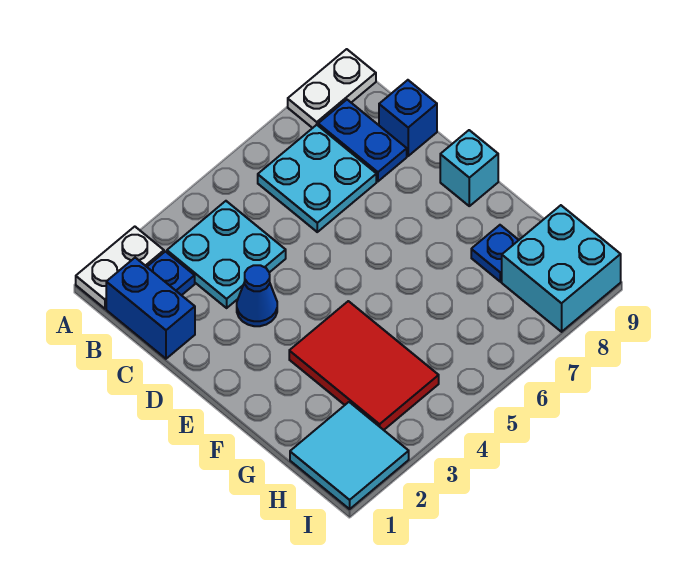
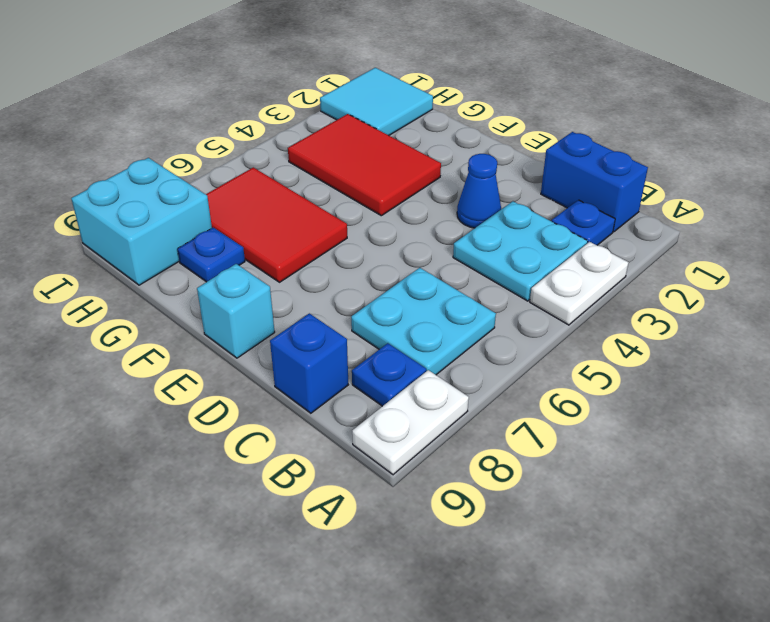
white plate A1:A2 level 1 -> white plate A3:A4 level 1
blue plate B8:C8 level 1 -> blue plate B8 level 1
none -> red tile F6:H7 level 1

